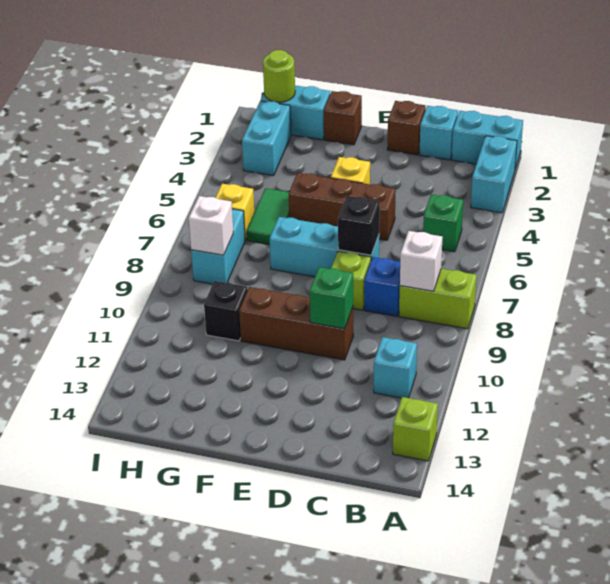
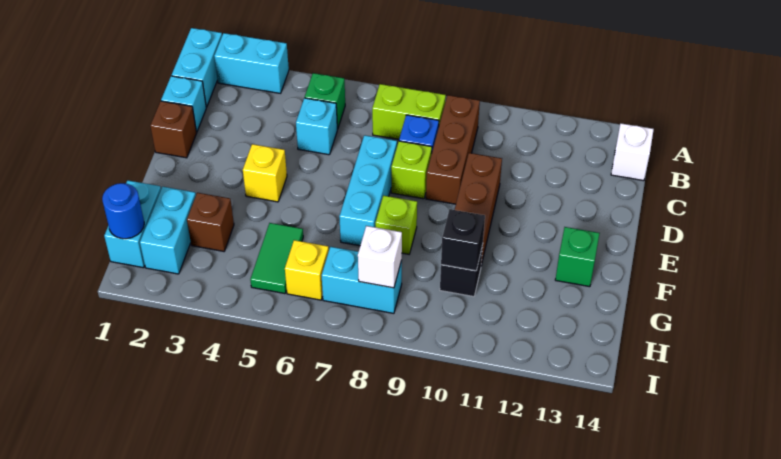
lime brick A8:B8 level 1 -> lime brick B7:B8 level 1
lime brick A13 level 1 -> lime brick F8 level 1
white brick B8 level 2 -> white brick B14 level 1
cyan brick B11 level 1 -> cyan brick C5 level 1
brown brick D5:F5 level 1 -> brown brick B9:D9 level 1
black brick D7 level 2 -> black brick G10 level 2
green brick D10 level 2 -> green brick F13 level 1
brown brick F1 level 1 -> brown brick G3 level 1
green tile G5:G6 level 1 -> green tile G5:H5 level 1
lime round brick H1 level 2 -> blue round brick H1 level 2
cyan brick H2:H3 level 1 -> cyan brick G2:H2 level 1

